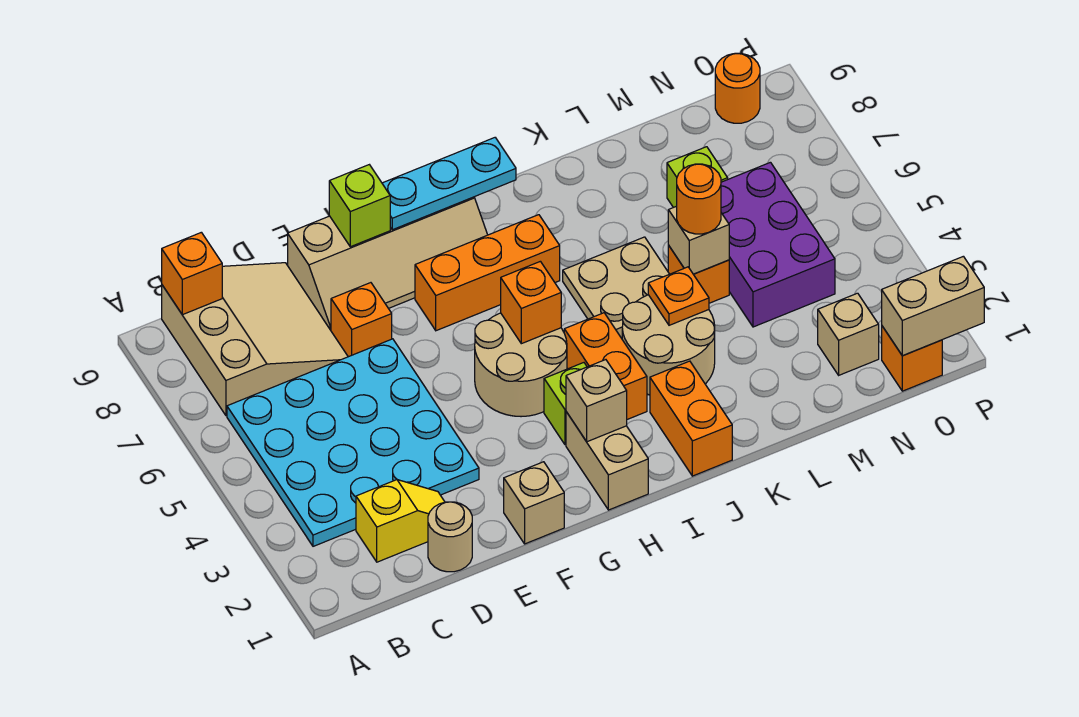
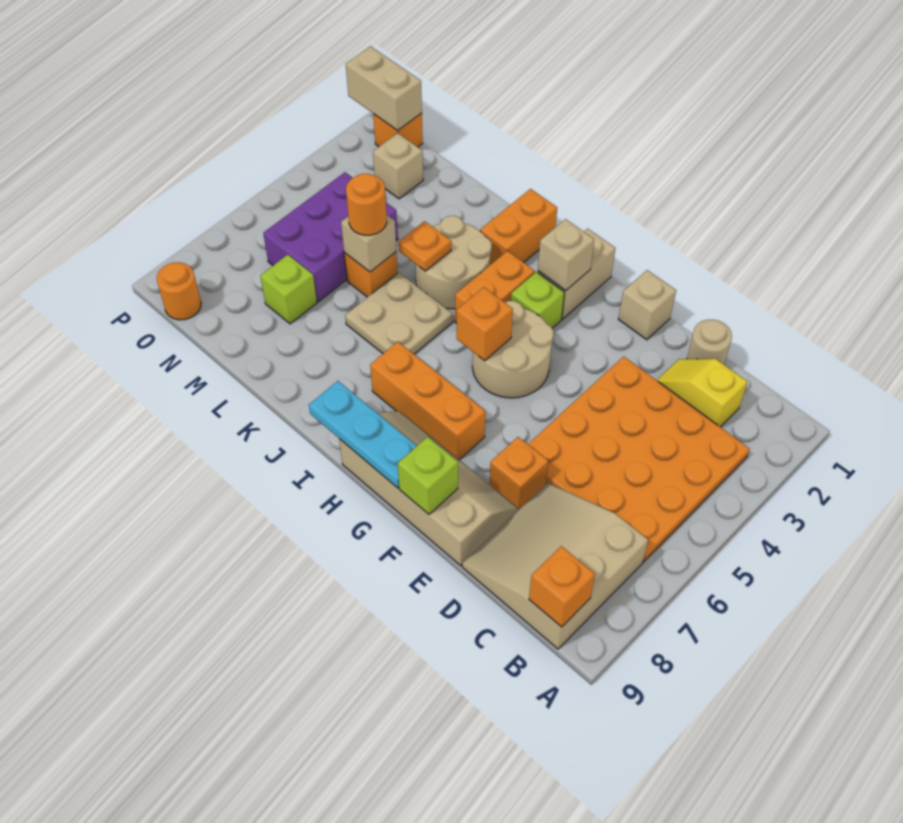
cyan plate B3:E6 level 1 -> orange plate B3:E6 level 1

